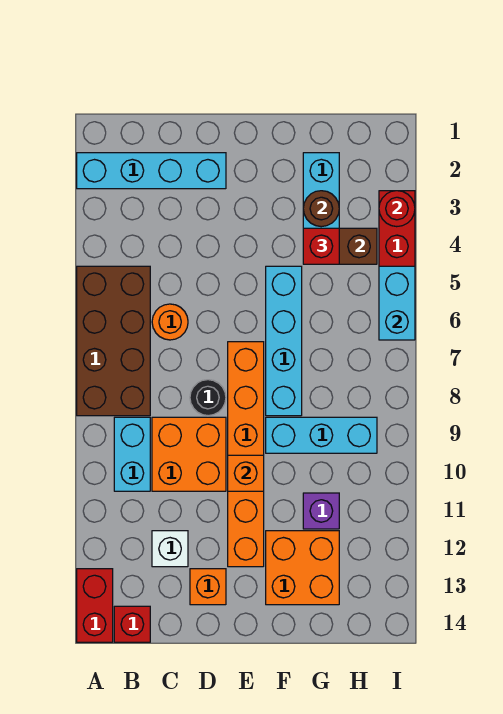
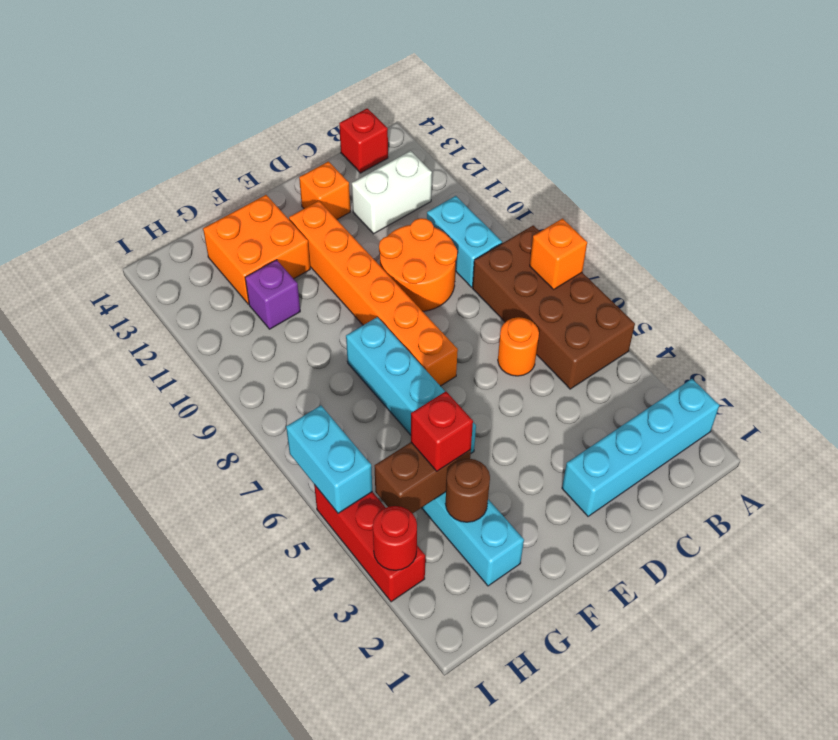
red brick A13:A14 level 1 -> none
orange brick C9:D10 level 1 -> orange round brick C9:D10 level 1
white brick C12 level 1 -> white brick B12:C12 level 1
black round brick D8 level 1 -> none
orange brick E10 level 2 -> orange brick A7 level 2
cyan brick F9:H9 level 1 -> none

